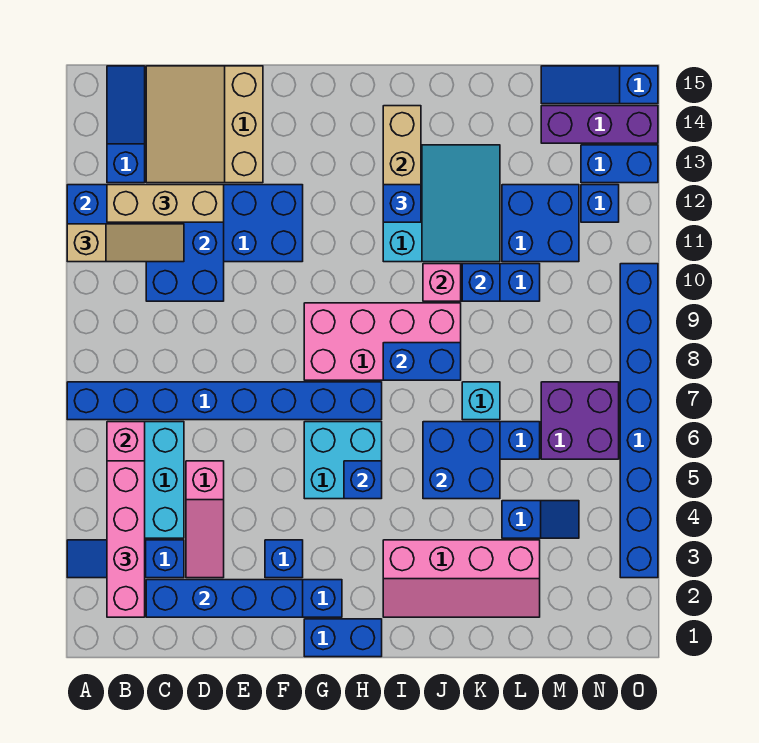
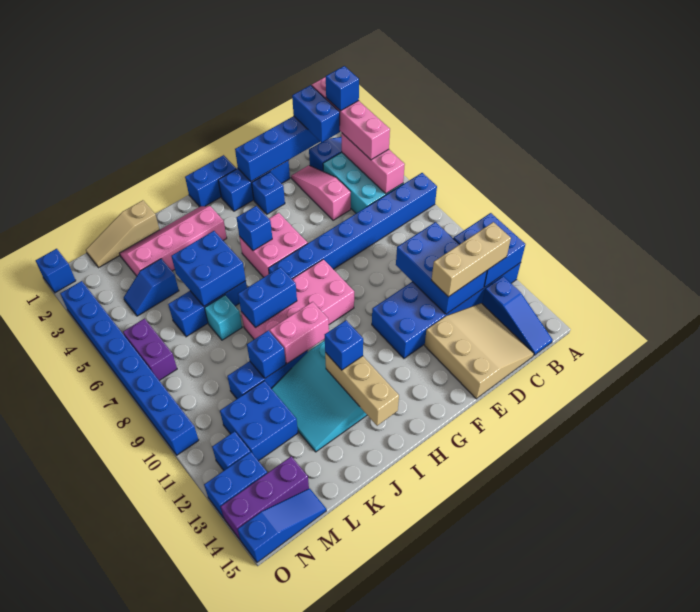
tan slope A11:C11 level 3 top A -> tan slope K1:M1 level 1 top K
none -> blue brick B3 level 4
none -> blue brick C2:C3 level 3
cyan brick G5:H6 level 1 -> pink brick G5:H6 level 1
pink brick J10 level 2 -> pink brick I10:J10 level 2
purple brick M6:N7 level 1 -> purple brick N6:N7 level 1
none -> blue brick O1 level 1

